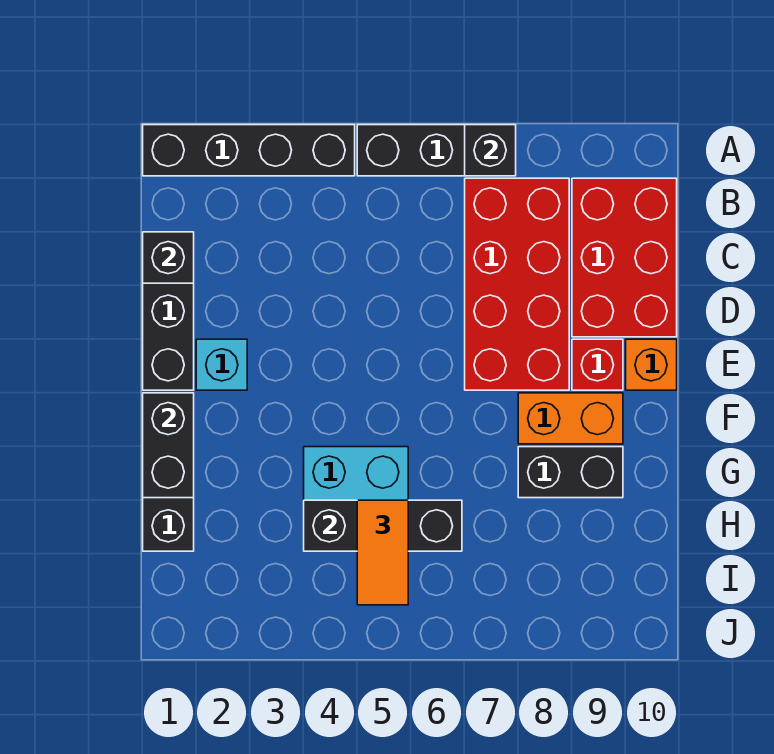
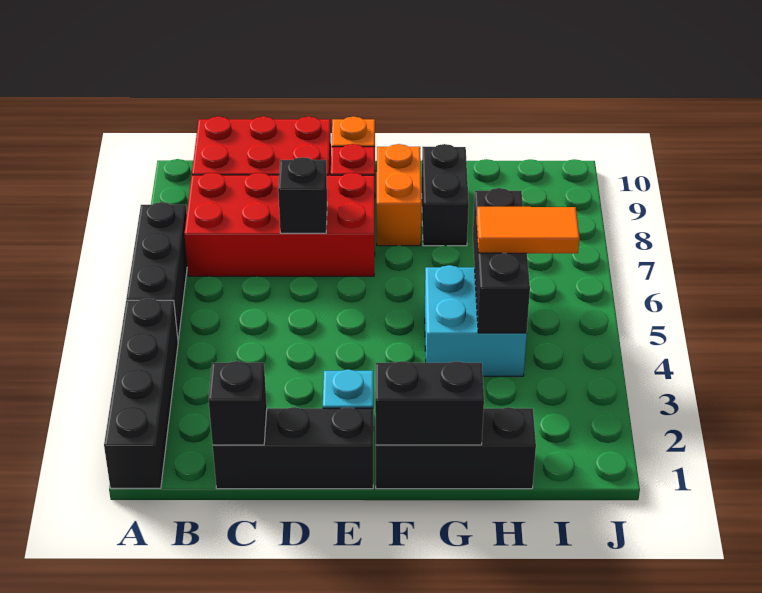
black brick A7 level 2 -> black brick D7 level 2

